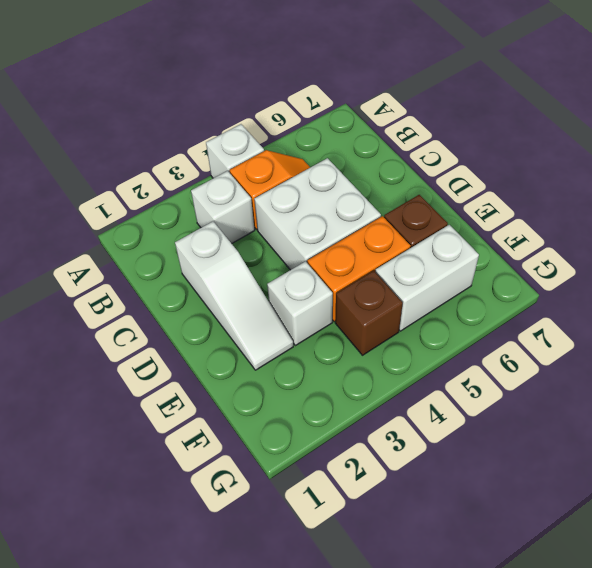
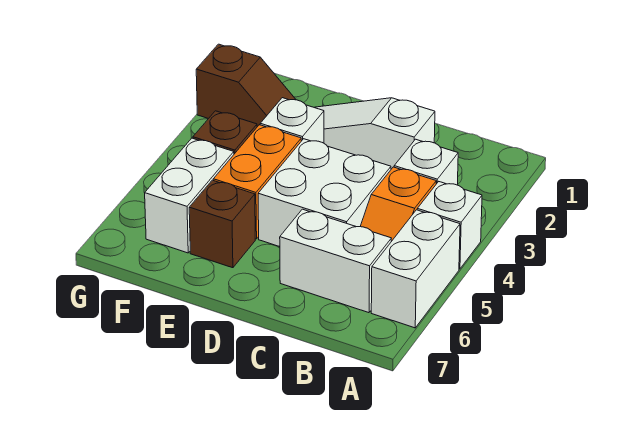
none -> white brick A5:A6 level 1
none -> white brick B6:C6 level 1
none -> brown slope F2:G2 level 1 top G

